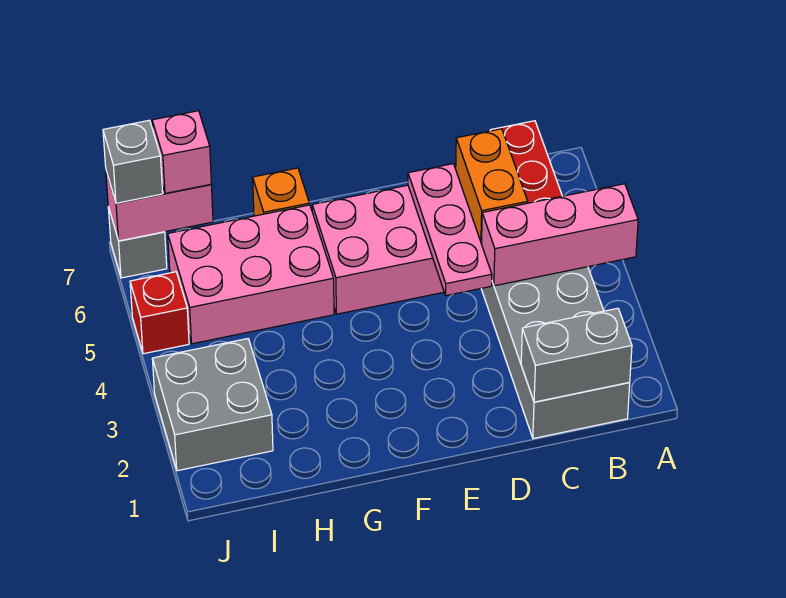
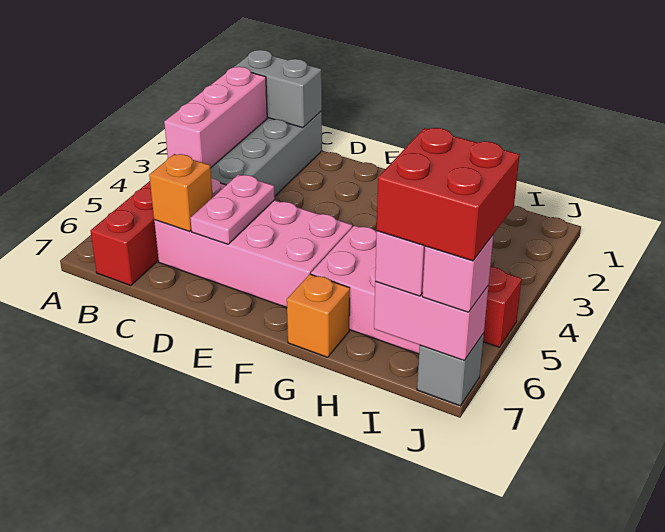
pink brick A4:C4 level 2 -> pink brick B2:B4 level 2
orange brick C5:C6 level 2 -> orange brick C6 level 2
pink plate D4:D6 level 2 -> pink plate D5:D6 level 2
grey brick I2:J3 level 1 -> none
none -> red brick I6:J7 level 4
grey brick J7 level 3 -> pink brick J7 level 3

